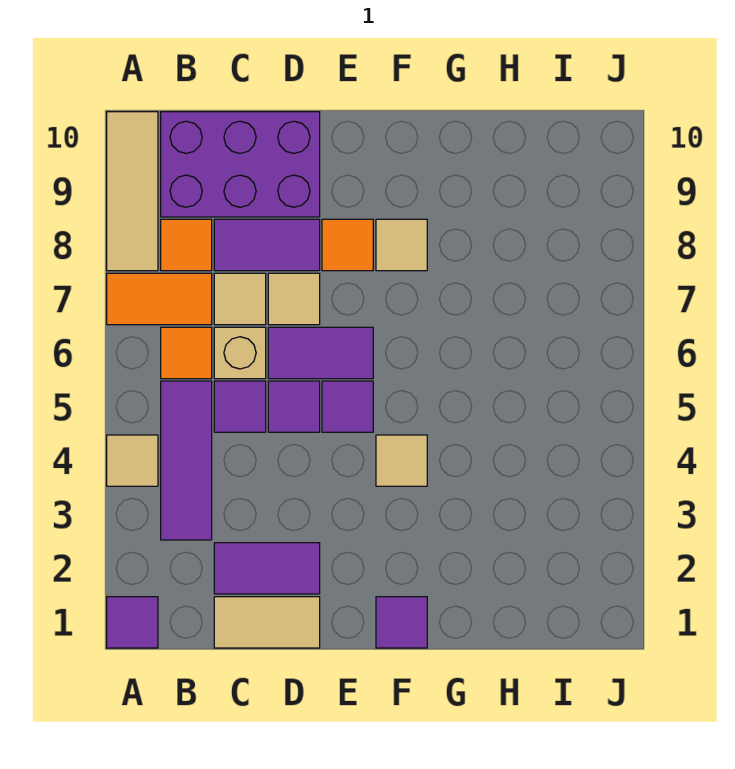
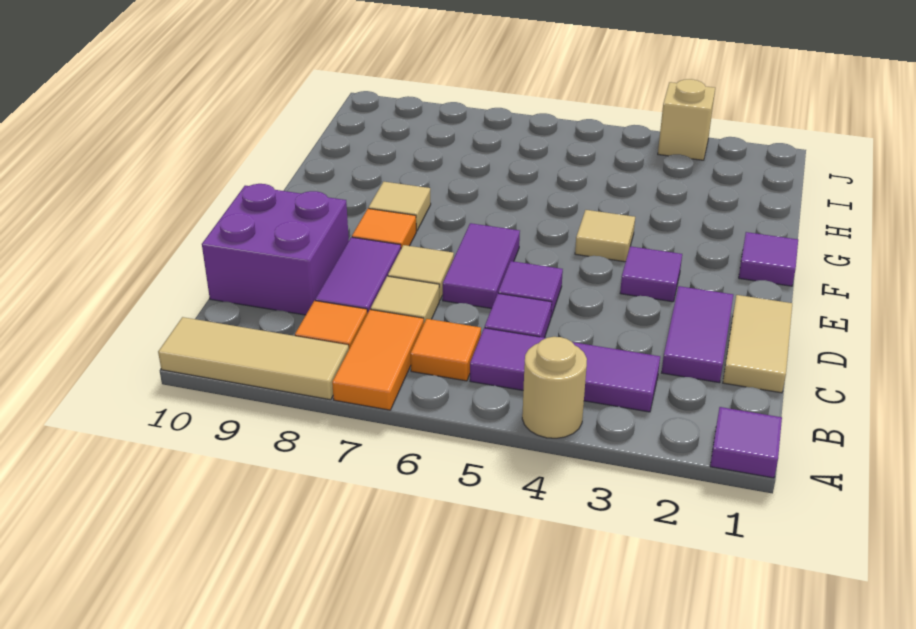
tan tile A4 level 1 -> tan round brick A4 level 1
purple brick B9:D10 level 1 -> purple brick C9:D10 level 1
tan brick C6 level 1 -> tan brick J3 level 1
purple tile E5 level 1 -> purple tile E3 level 1

